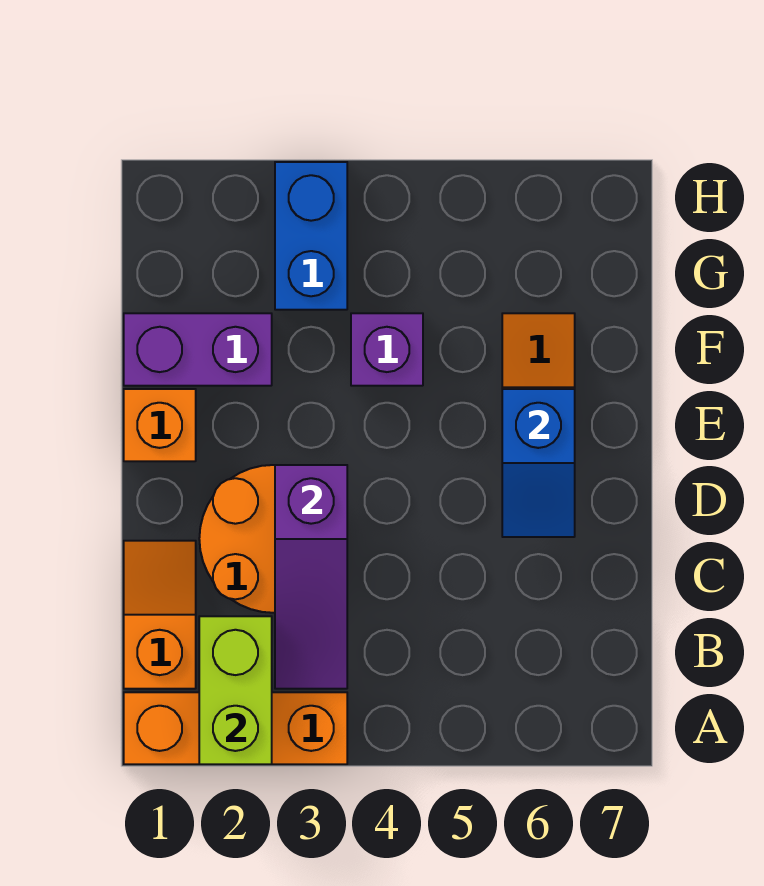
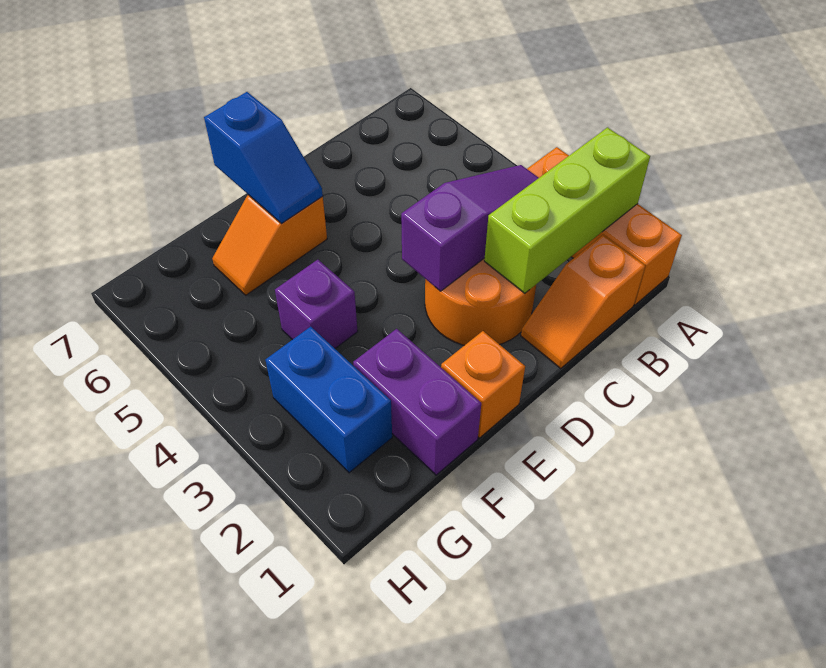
lime brick A2:B2 level 2 -> lime brick A2:C2 level 2
blue slope D6:E6 level 2 top E -> blue slope E6:E7 level 2 top 7
blue brick G3:H3 level 1 -> blue brick G2:G3 level 1

